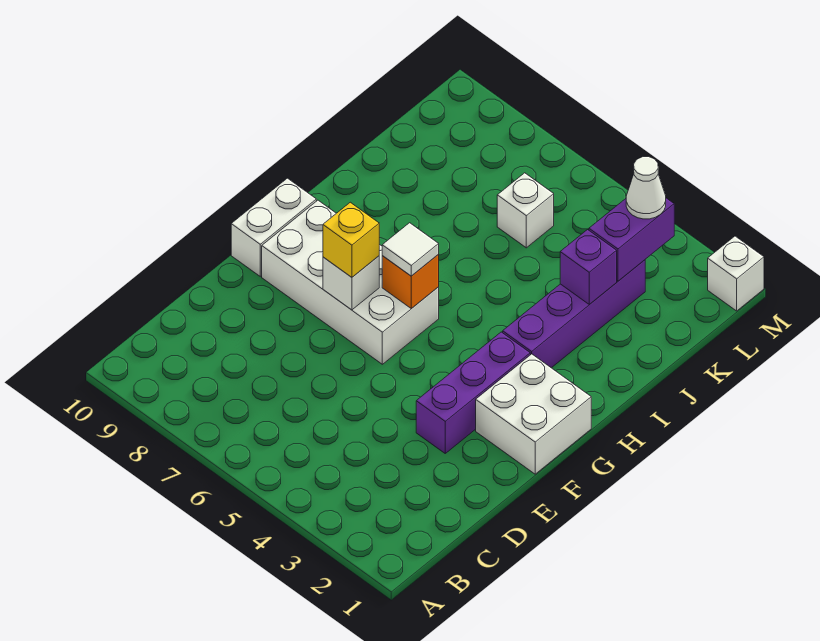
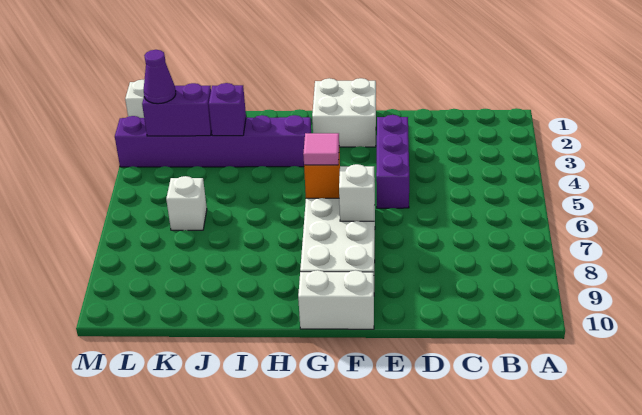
purple brick E3:G3 level 1 -> purple brick E3:E5 level 1
yellow brick F7 level 3 -> none
white tile G6 level 3 -> pink tile G6 level 3
purple brick H3:K3 level 1 -> purple brick H3:M3 level 1
white cone L3 level 3 -> purple cone L3 level 3

